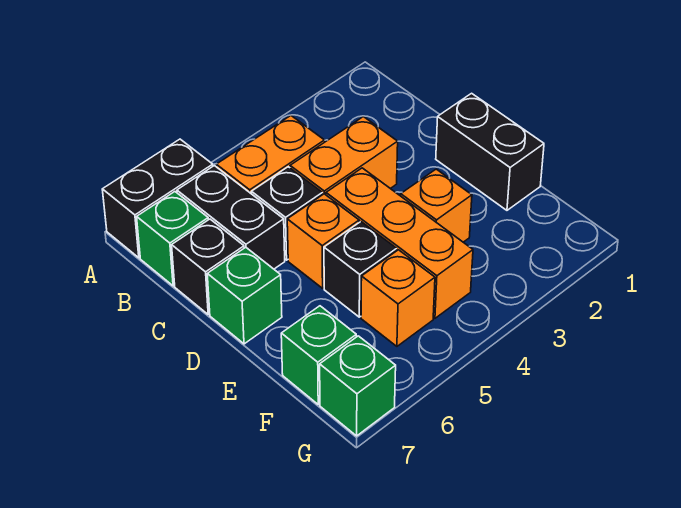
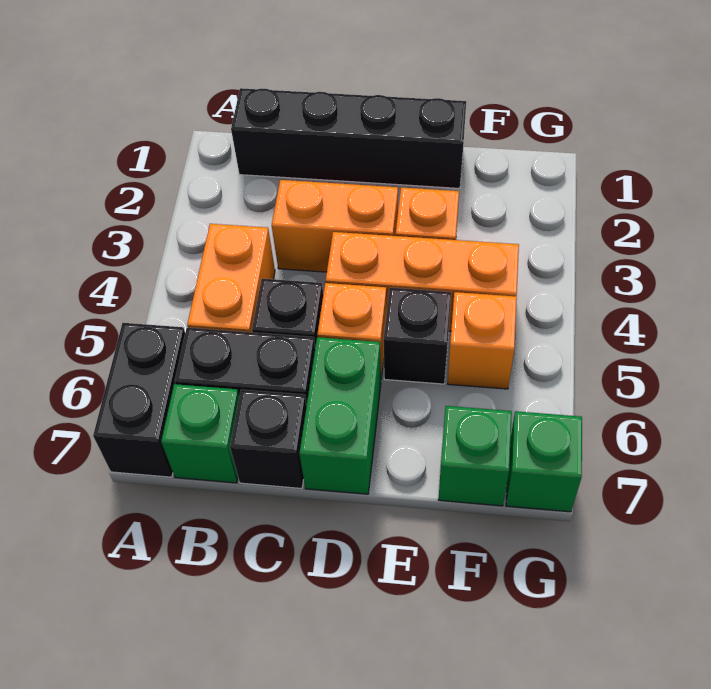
orange brick C3:C4 level 1 -> orange brick C3:D3 level 1
black brick D1:E1 level 1 -> black brick B1:E1 level 1
green brick D7 level 1 -> green brick D6:D7 level 1

